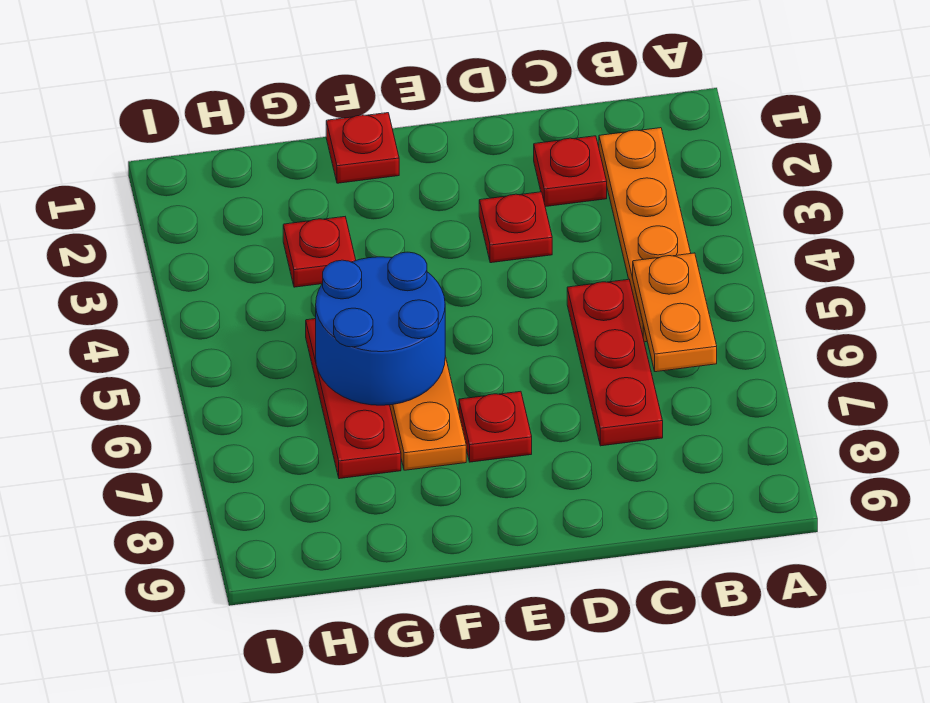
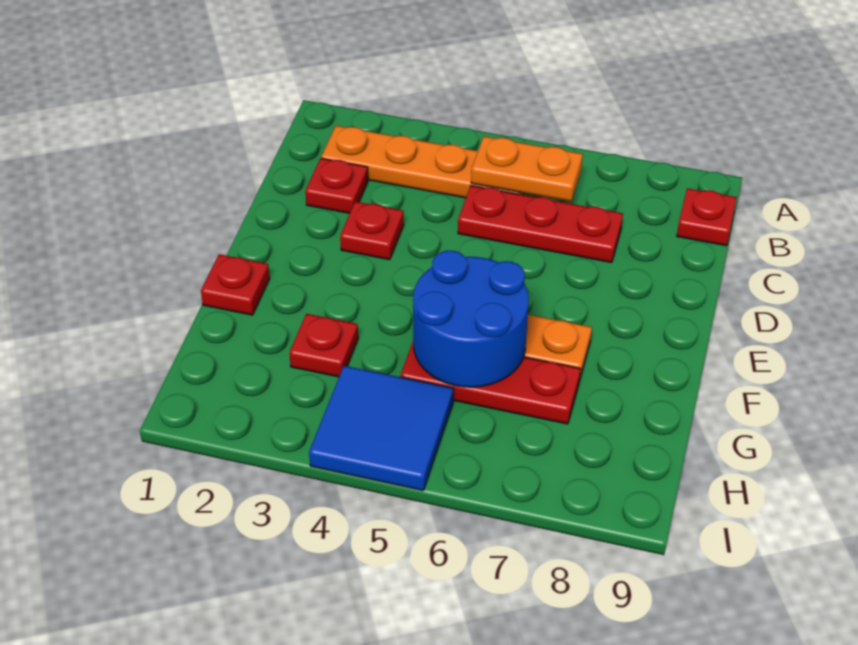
red plate E7 level 1 -> red plate B9 level 1
none -> blue tile H4:I5 level 1

